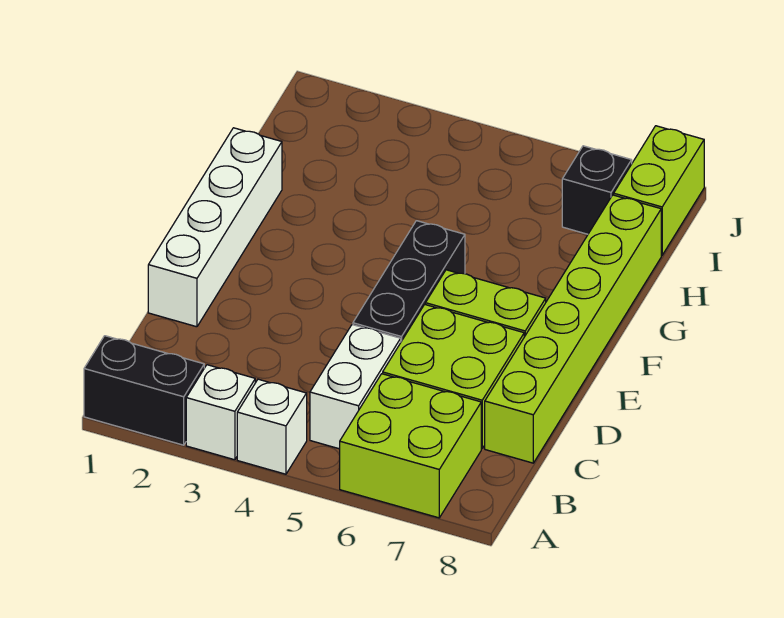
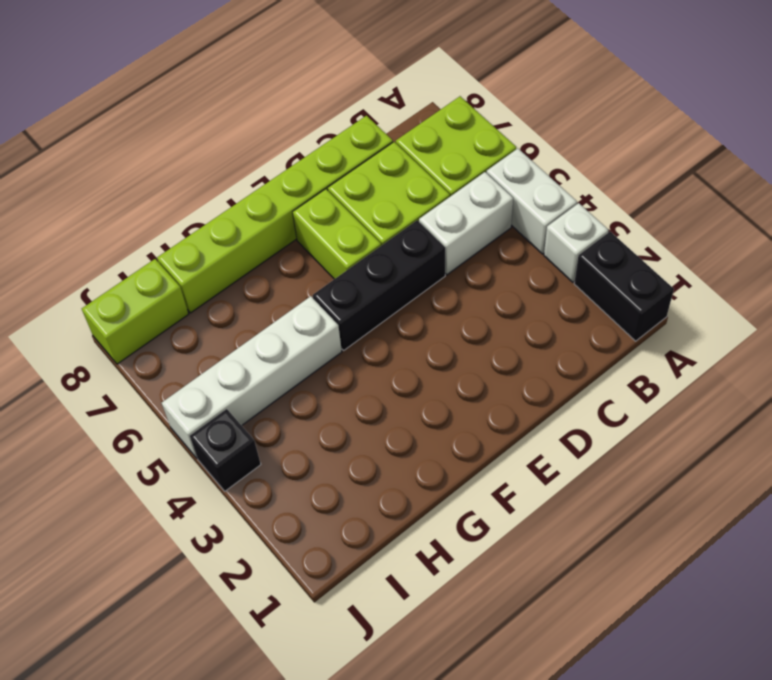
white brick A4 level 1 -> white brick A4:A5 level 1
white brick D1:G1 level 1 -> white brick G5:J5 level 1
black brick I7 level 1 -> black brick J4 level 1

